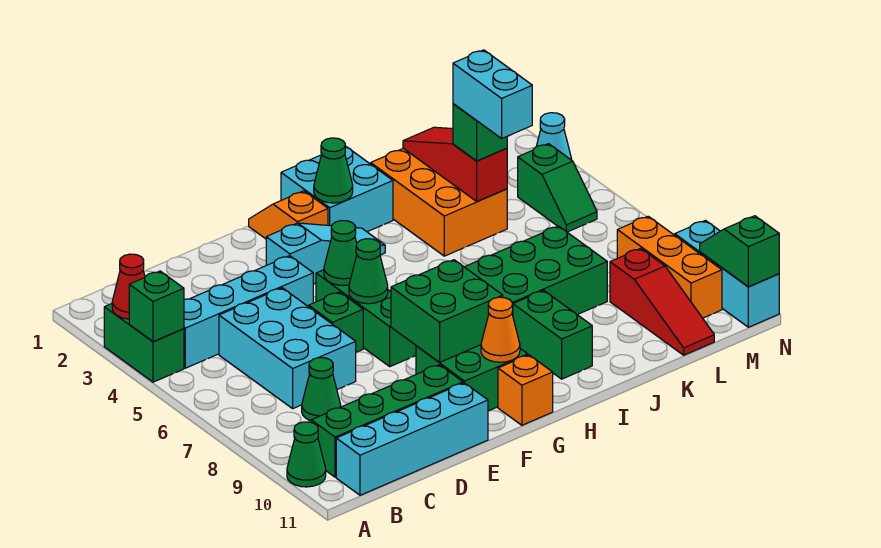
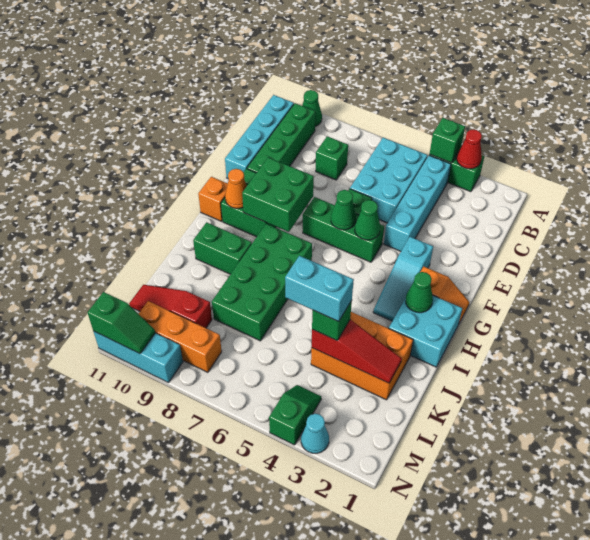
cyan brick C5:D7 level 1 -> cyan brick B5:D6 level 1
green cone C8 level 1 -> green brick C8 level 1
green slope M4:M5 level 1 top 4 -> green slope M4:N4 level 1 top N

